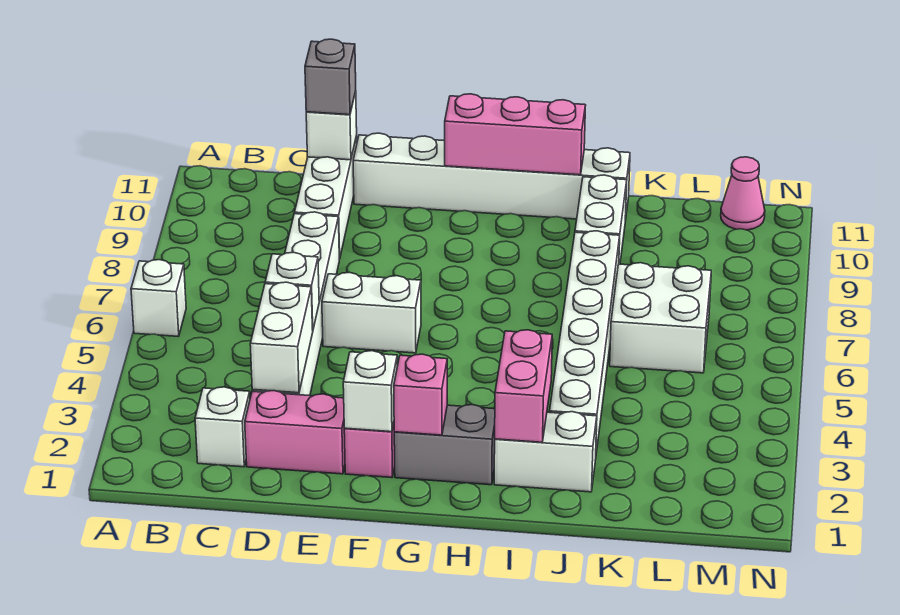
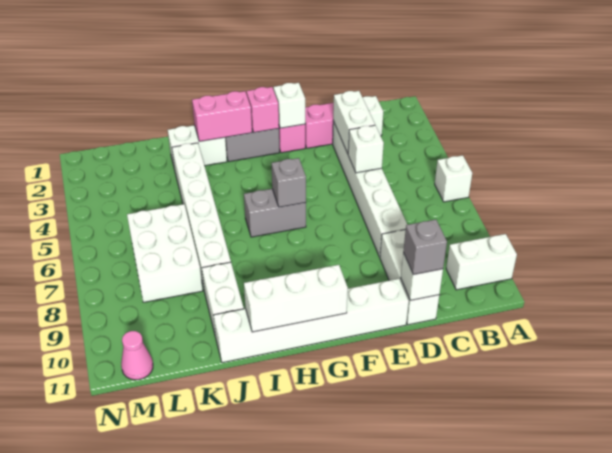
white brick E6:F6 level 1 -> white brick A10:B10 level 1
none -> grey brick G6:H6 level 1
none -> grey brick G6 level 2
pink brick G11:I11 level 2 -> white brick G11:I11 level 2
pink brick I2:I3 level 2 -> pink brick H2:I2 level 2
white brick K6:L7 level 1 -> white brick K6:L8 level 1

